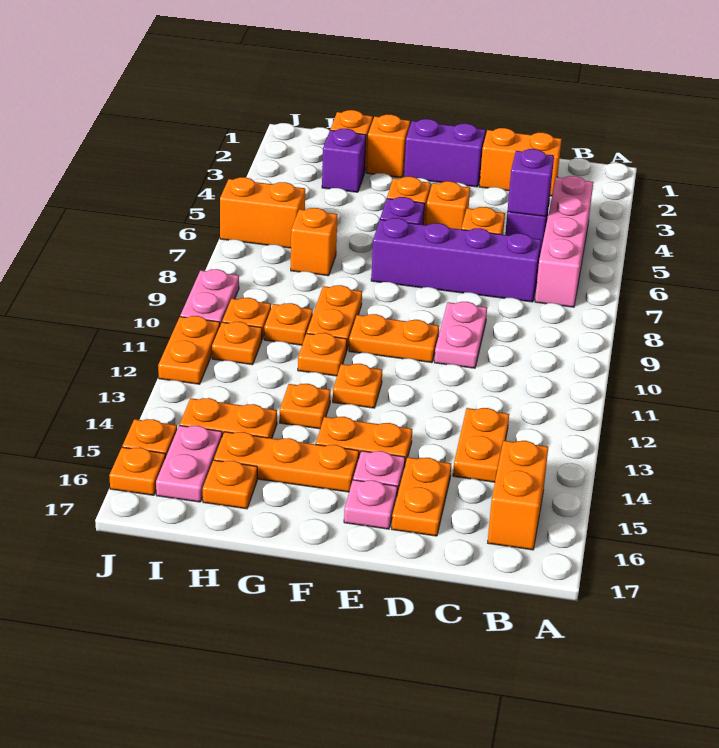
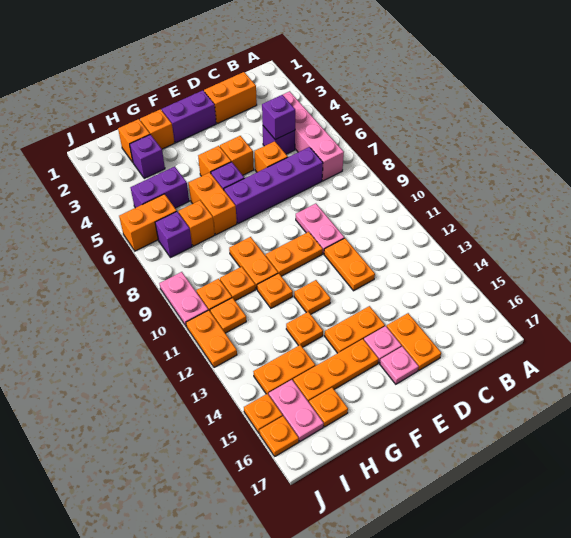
orange brick B15:B16 level 1 -> orange brick G6:G7 level 1
orange plate C13:C14 level 1 -> orange plate D11:D12 level 1
none -> purple brick H5:I5 level 1
none -> purple brick I7 level 1

